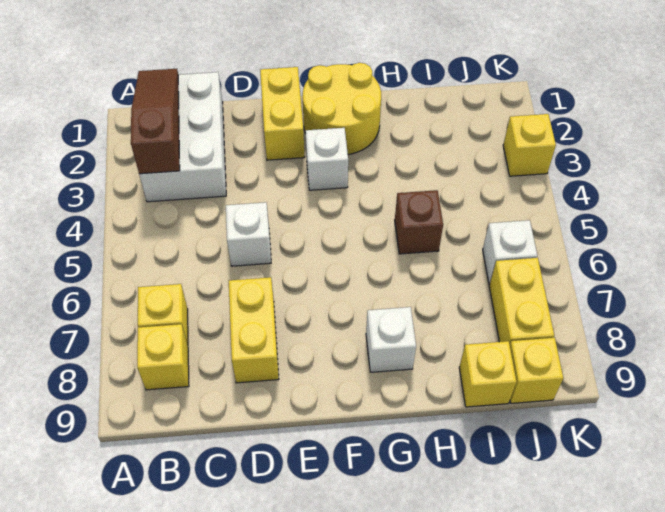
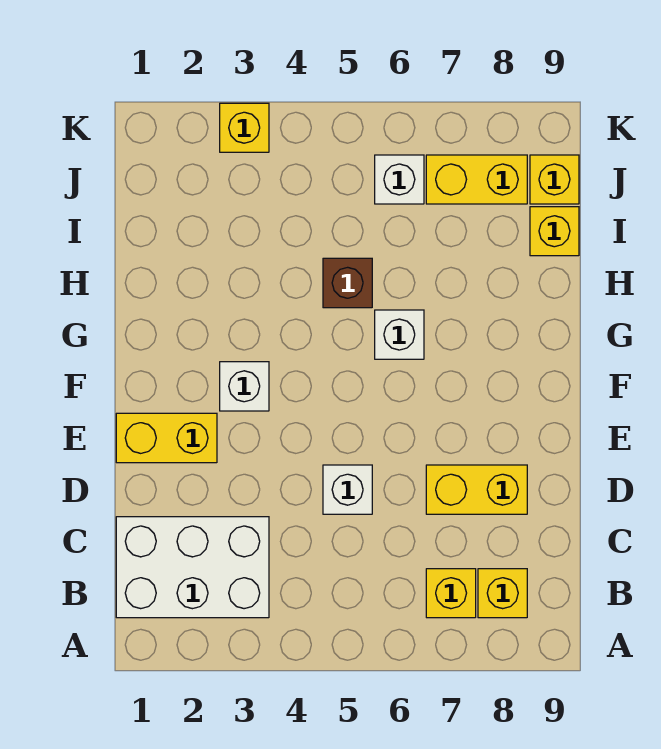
brown slope B1:B3 level 2 top 3 -> none
yellow round brick F1:G2 level 1 -> none
white brick G8 level 1 -> white brick G6 level 1

